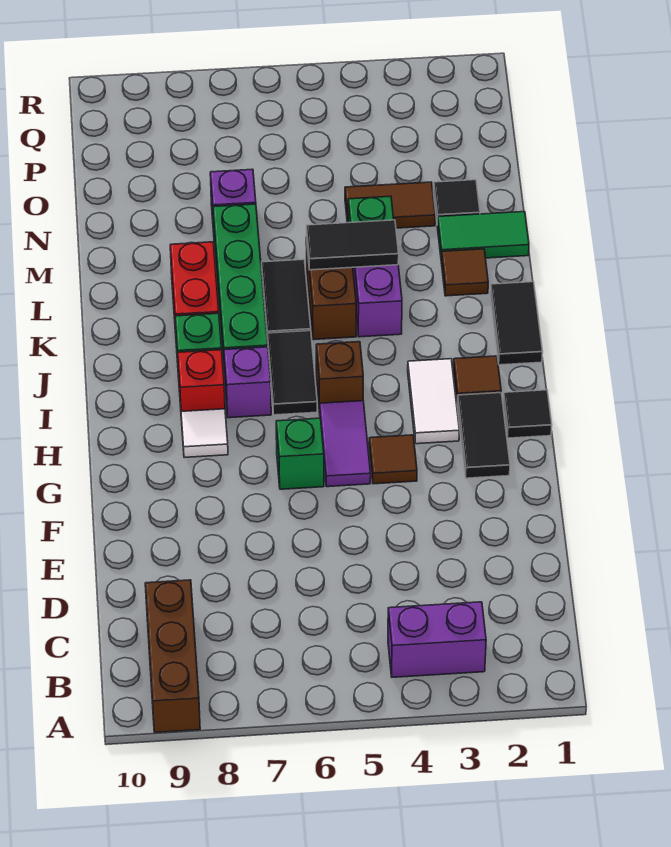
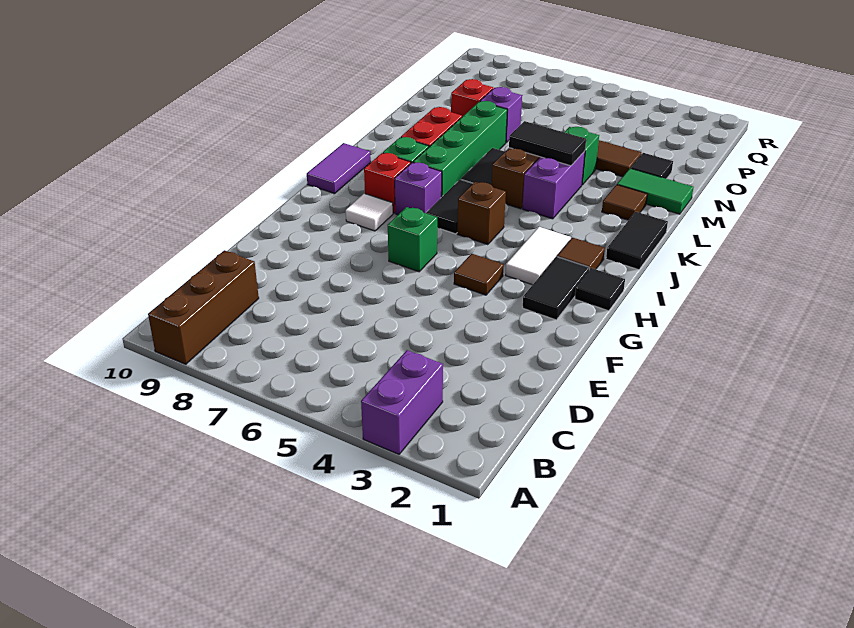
purple brick B3:B4 level 1 -> purple brick A3:B3 level 1
purple tile G5:H5 level 1 -> purple tile I10:J10 level 1
none -> red brick N8 level 1

